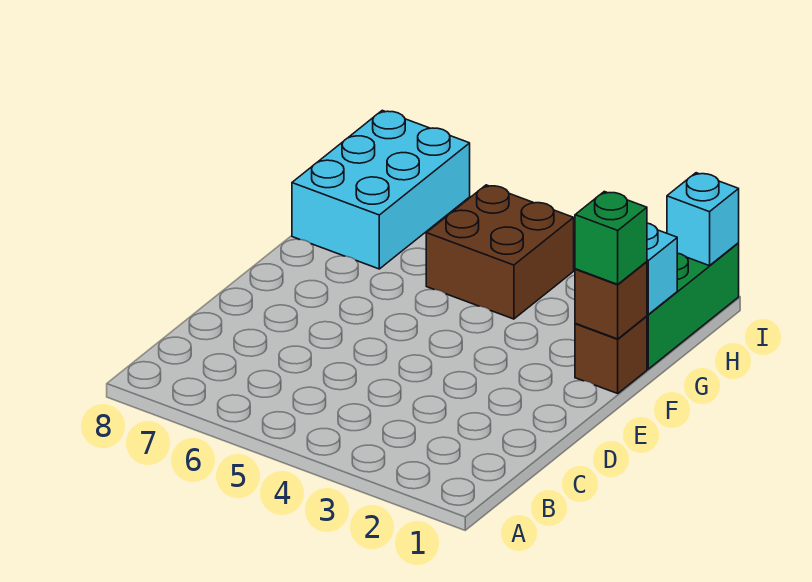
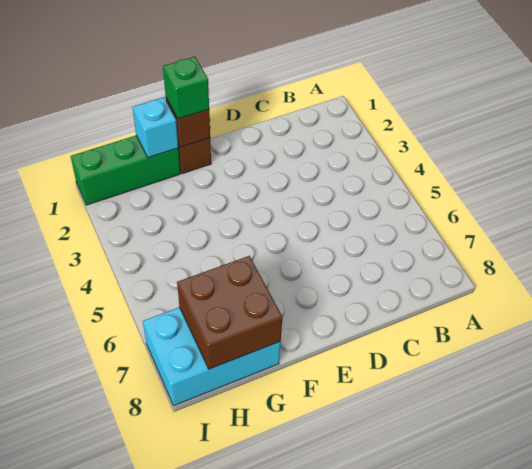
brown brick G4:H5 level 1 -> brown brick G7:H8 level 2
cyan brick I1 level 2 -> none

